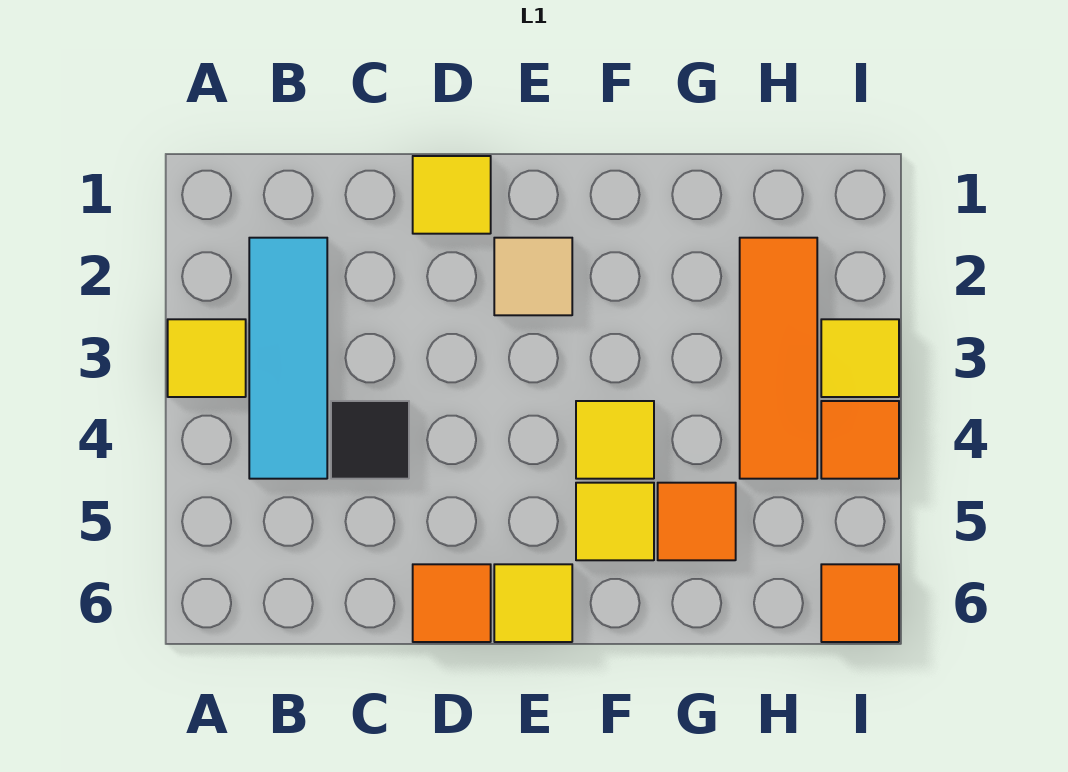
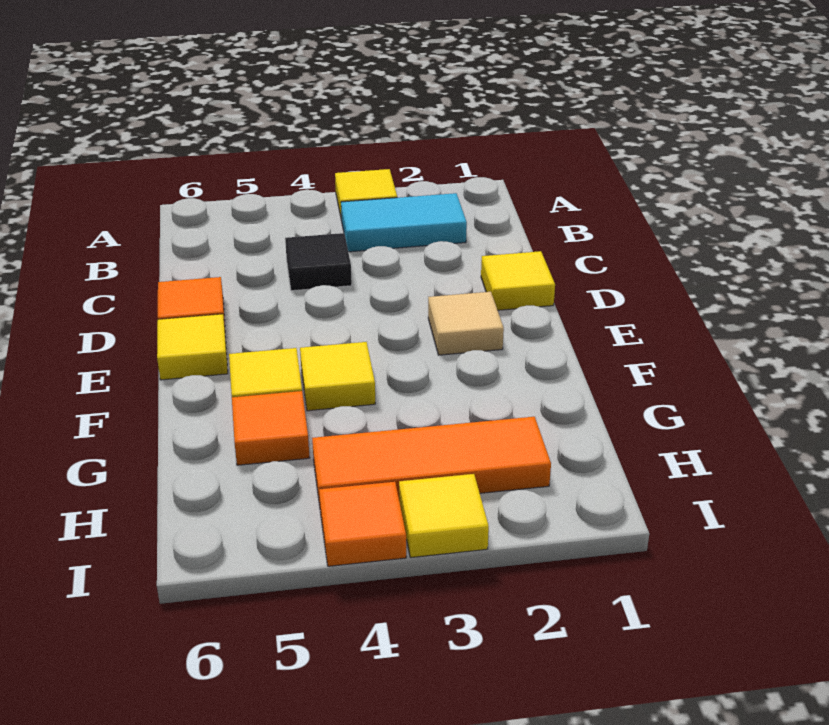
cyan tile B2:B4 level 1 -> cyan tile B2:B3 level 1
orange tile I6 level 1 -> none

